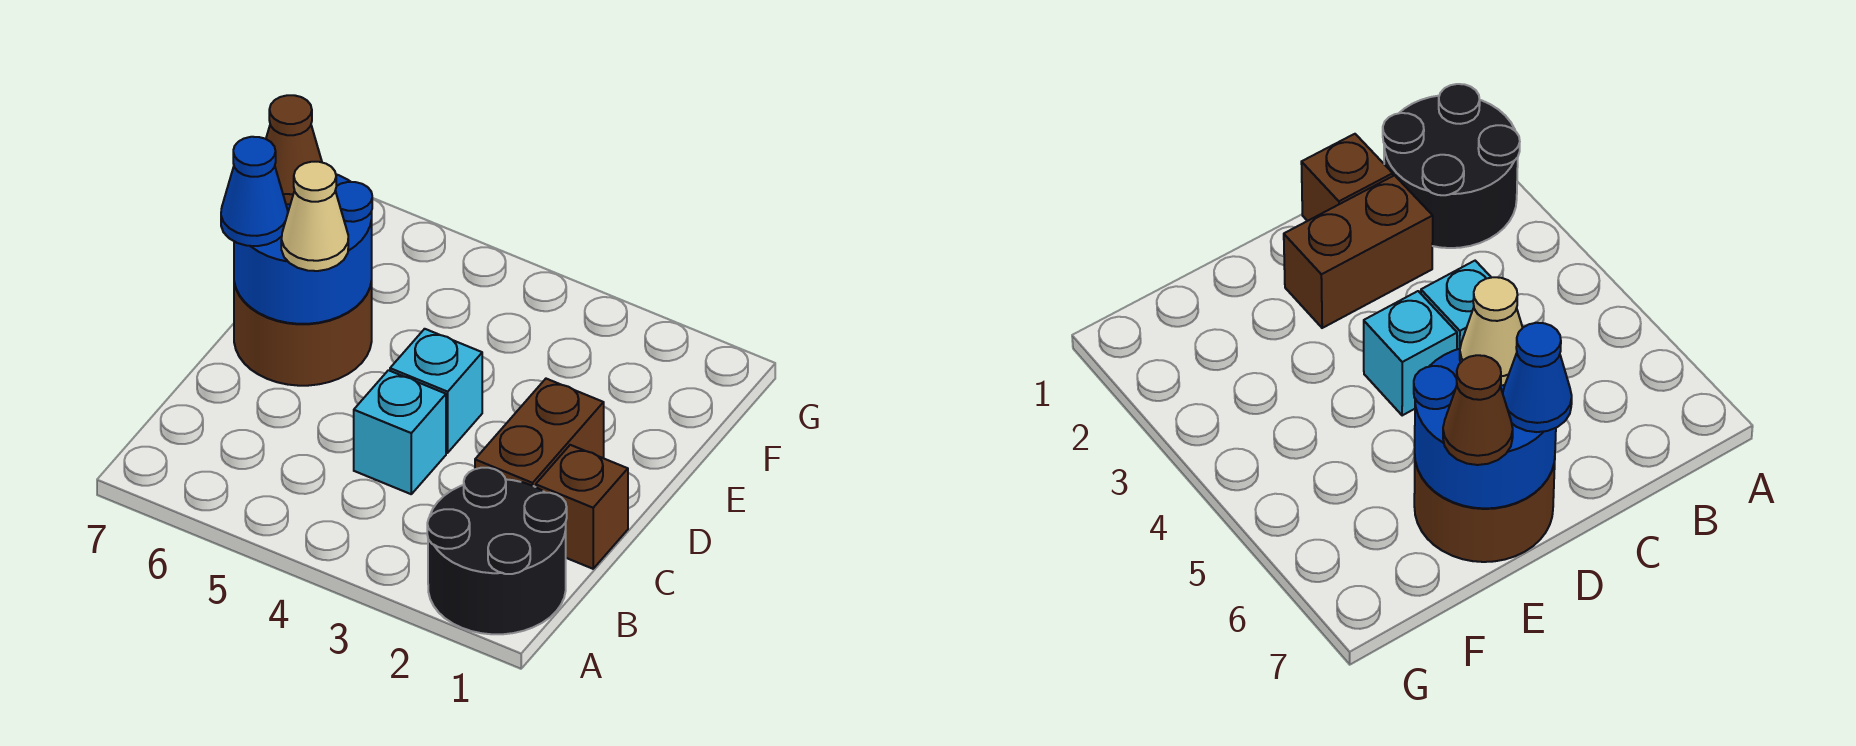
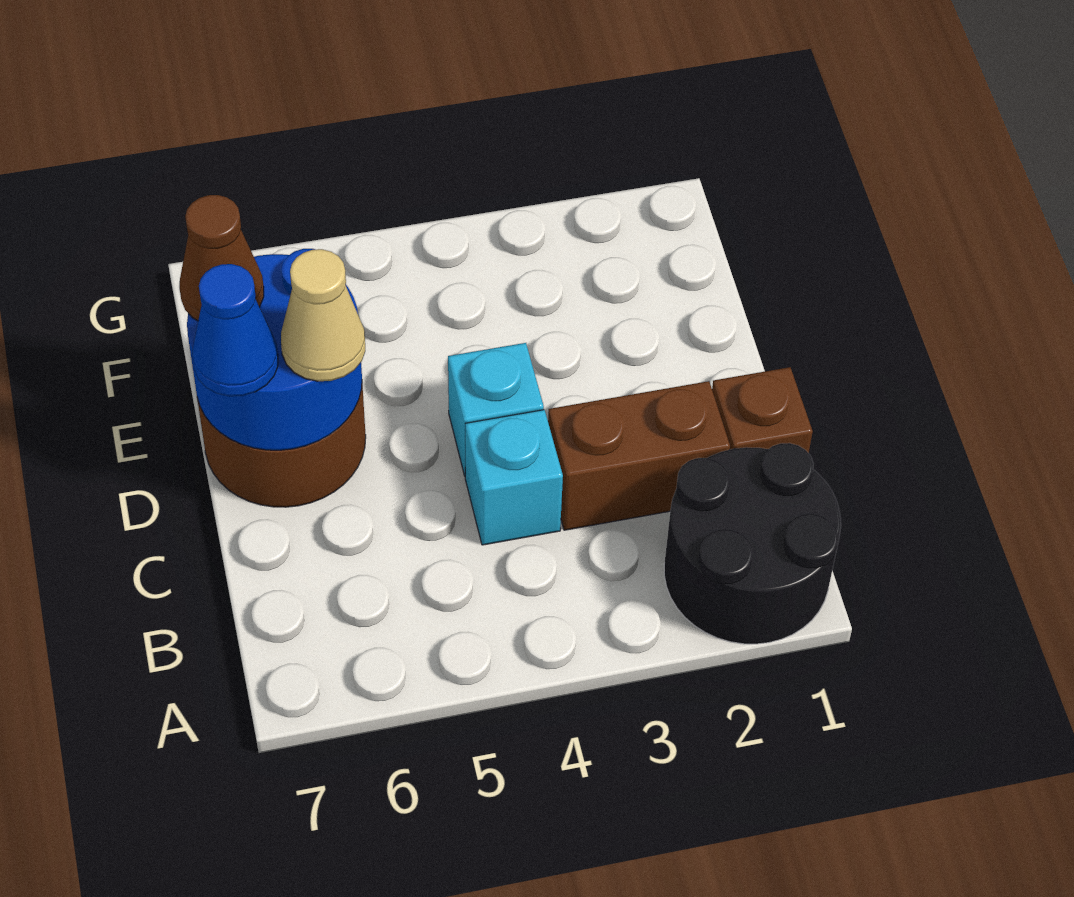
brown brick C2:D2 level 1 -> brown brick C2:C3 level 1

